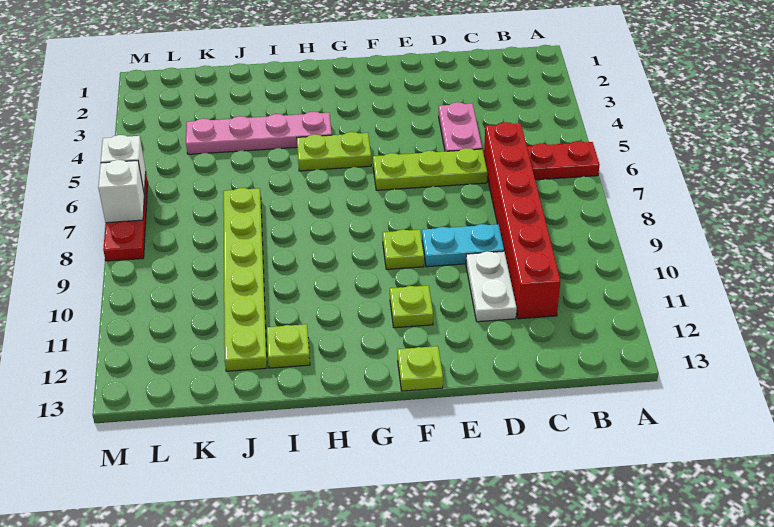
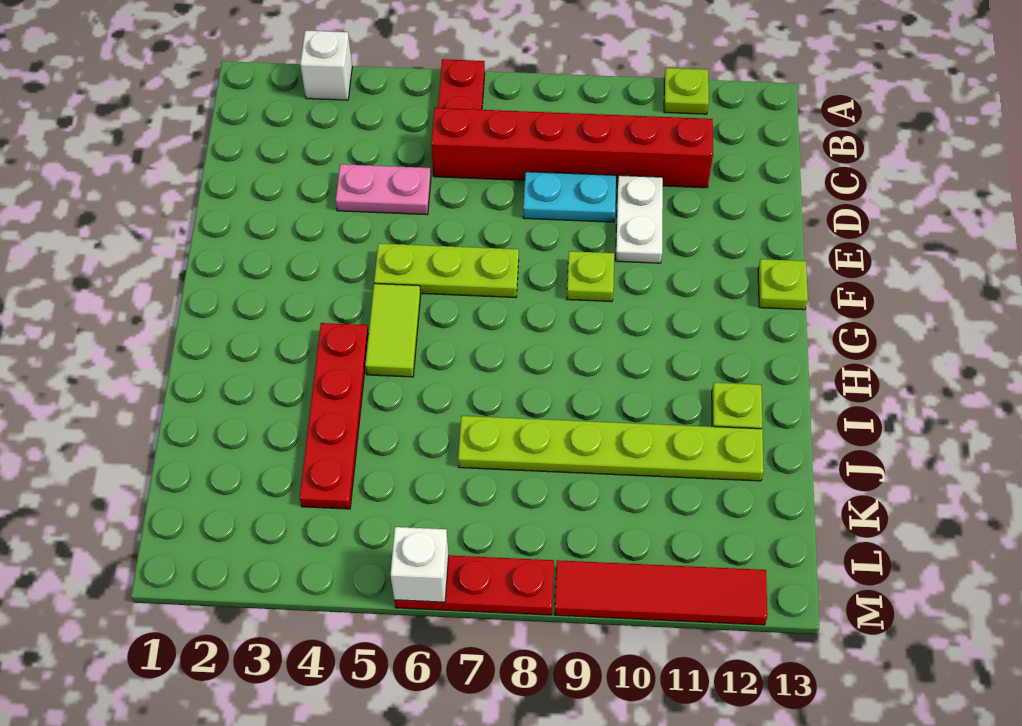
lime plate D6:F6 level 1 -> lime plate F5:F7 level 1
cyan plate D9:E9 level 1 -> cyan plate D8:D9 level 1
white plate D10:D11 level 1 -> white plate D10:E10 level 1
lime plate F11 level 1 -> lime plate A11 level 1
lime plate G5:H5 level 1 -> lime tile G5:H5 level 1
pink plate H4:K4 level 1 -> red plate H4:K4 level 1
white brick M7 level 2 -> white brick A3 level 1
none -> red tile M9:M12 level 1

